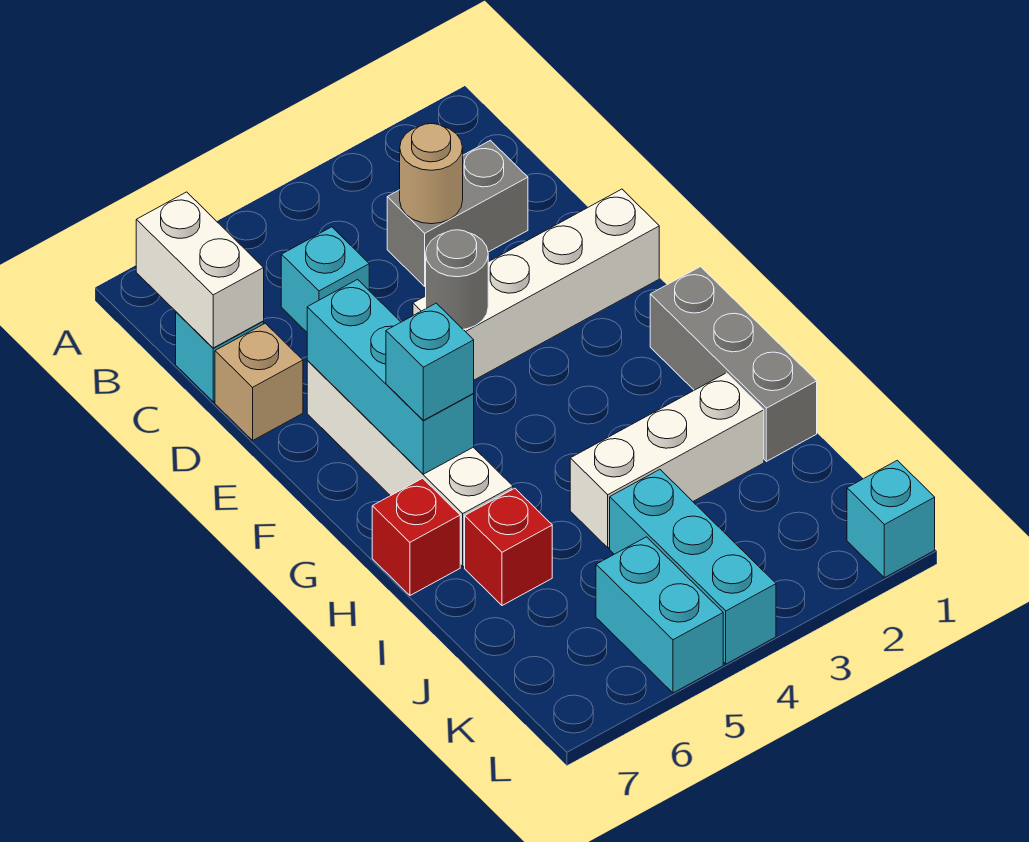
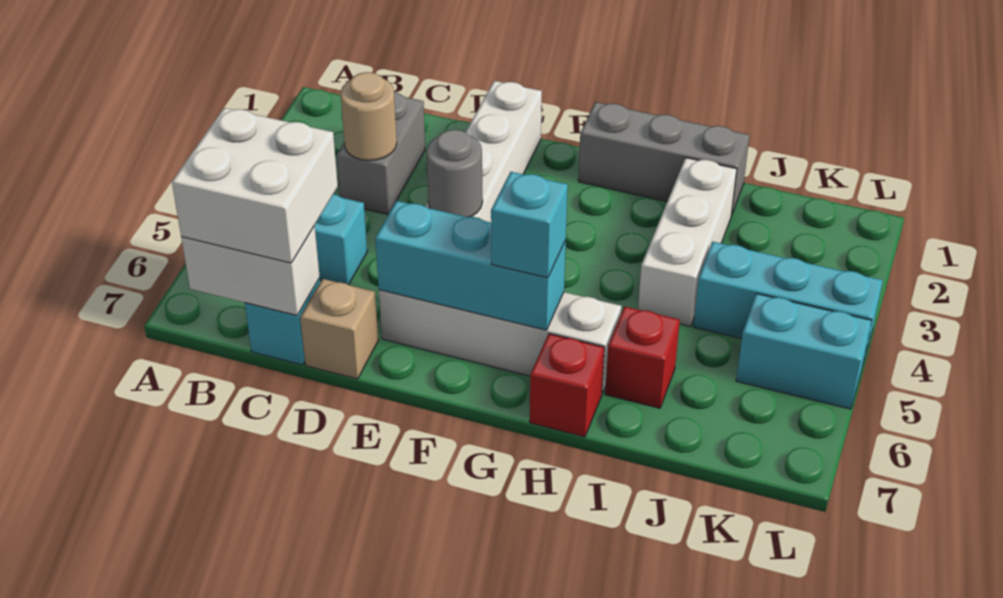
none -> white brick B6:C7 level 3
cyan brick L1 level 1 -> none

